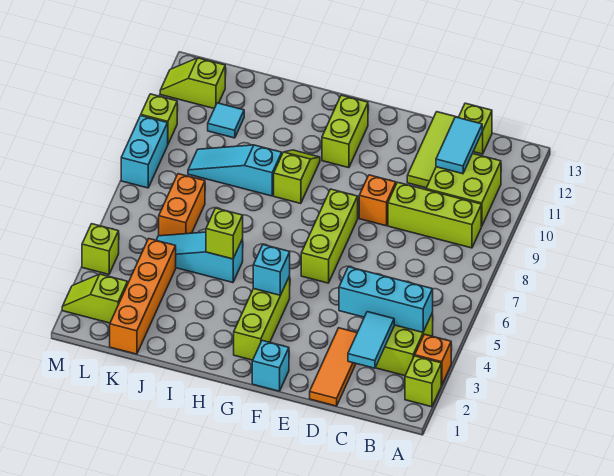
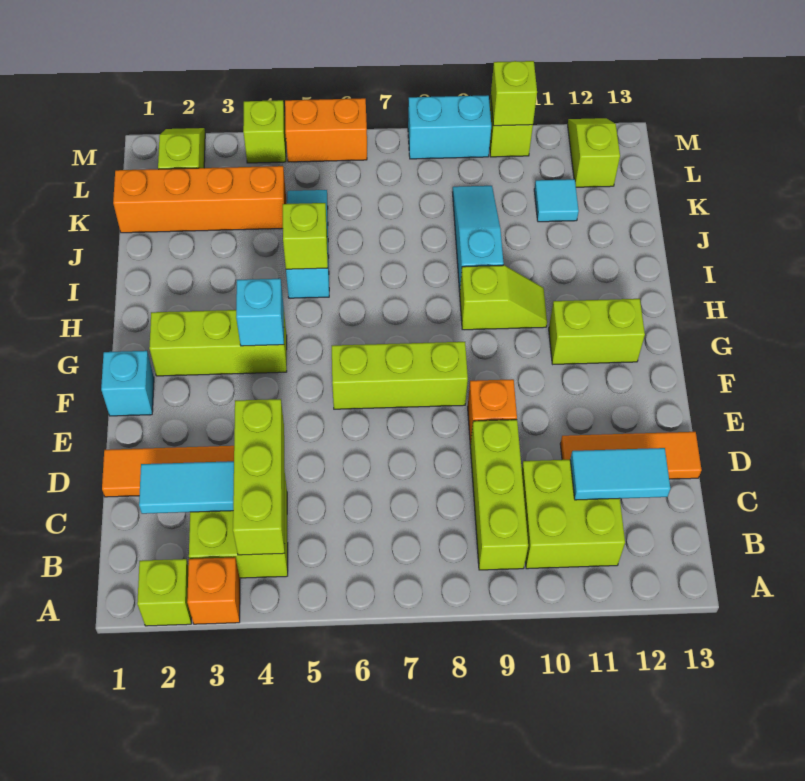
cyan brick B4:D4 level 2 -> lime brick B4:D4 level 2
lime brick C13 level 1 -> lime brick M10 level 2
lime tile D11:D13 level 1 -> orange tile D11:D13 level 1
orange brick K6:K7 level 1 -> orange brick M5:M6 level 1

